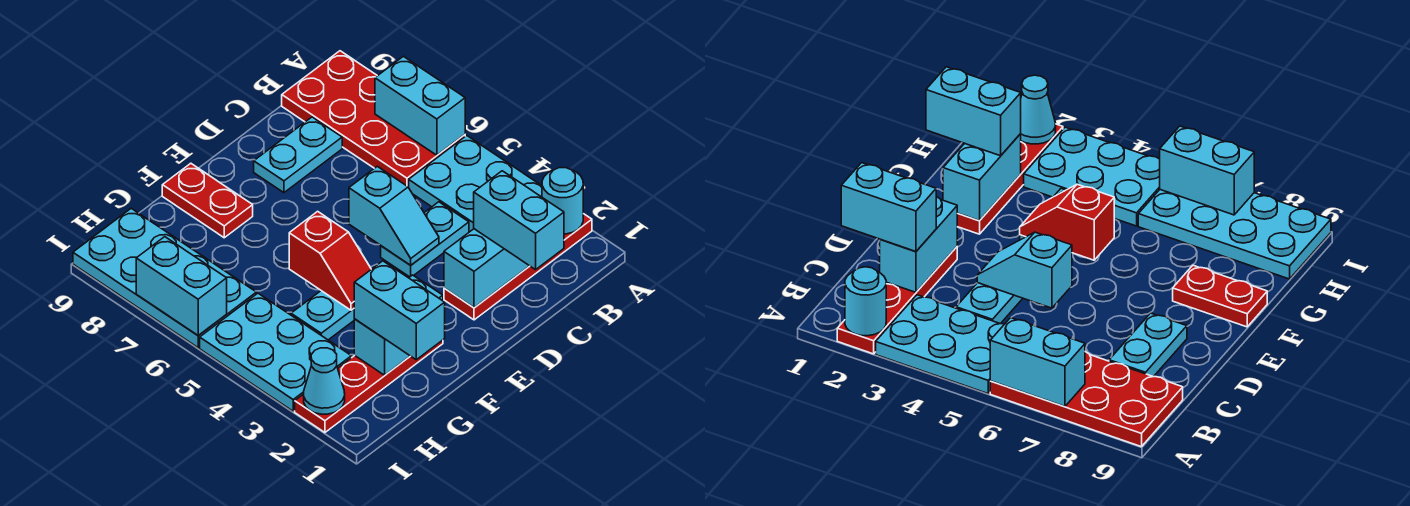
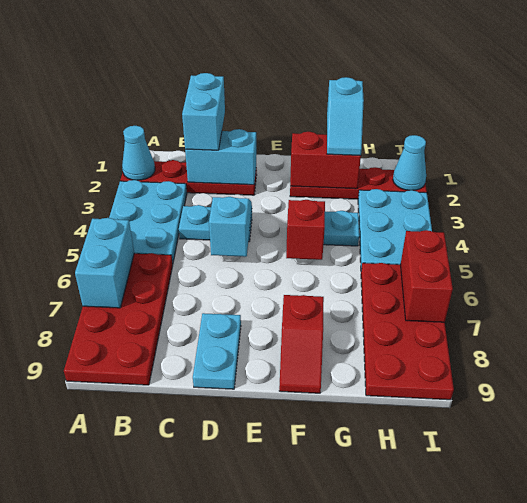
cyan round brick A2 level 2 -> cyan cone A2 level 2
cyan plate C8:D8 level 1 -> cyan plate D8:D9 level 1
cyan brick F2:G2 level 2 -> red brick F2:G2 level 2
red plate F8:F9 level 1 -> red slope F8:F9 level 1 top 8
cyan brick G1:G2 level 3 -> cyan slope G1:G2 level 3 top 1
cyan plate H6:I9 level 1 -> red plate H6:I9 level 1
cyan brick I6:I7 level 2 -> red brick I6:I7 level 2

